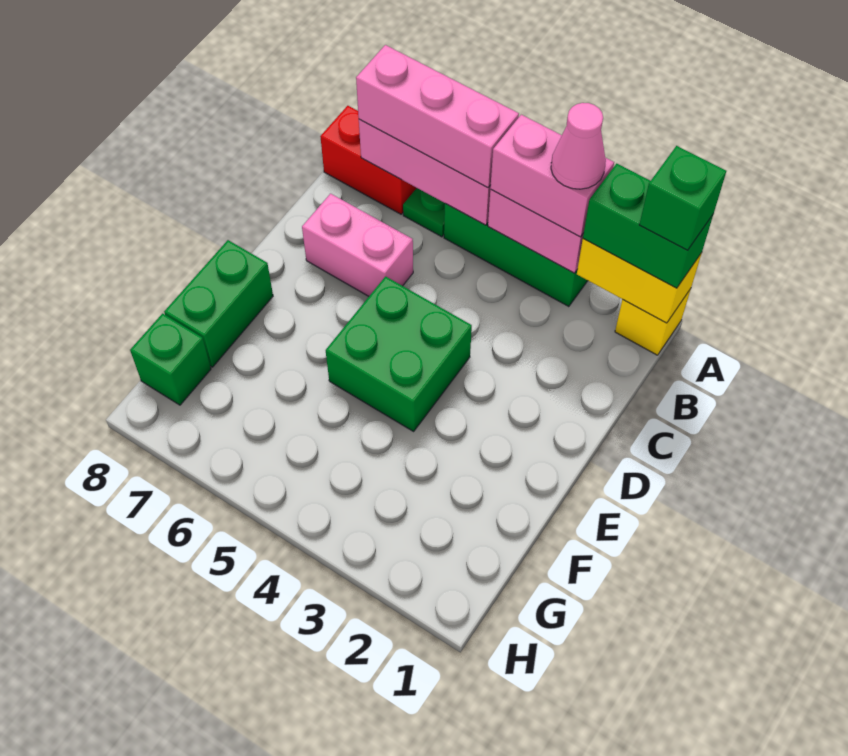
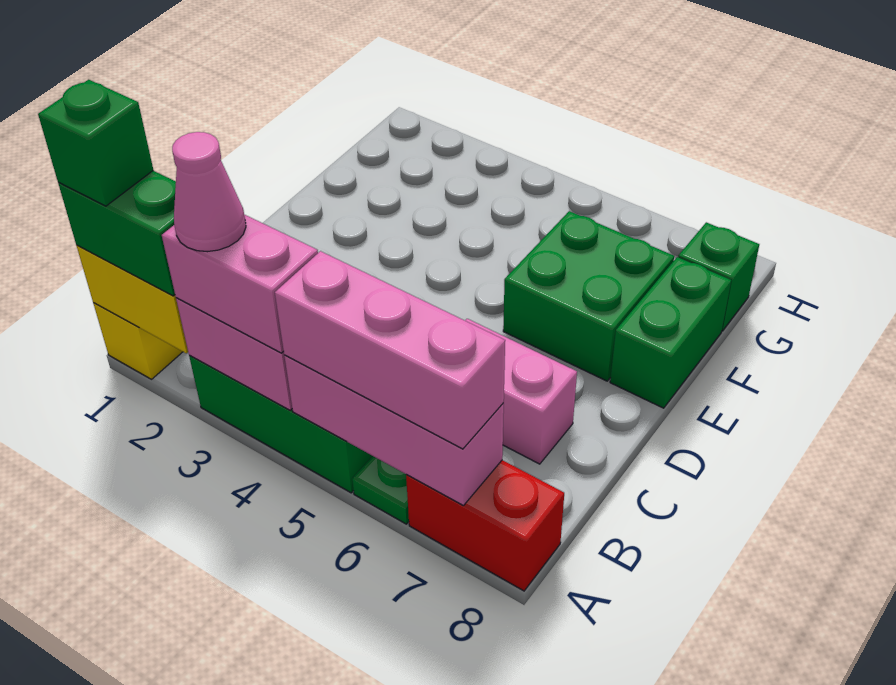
green brick D4:E5 level 1 -> green brick E6:F7 level 1

